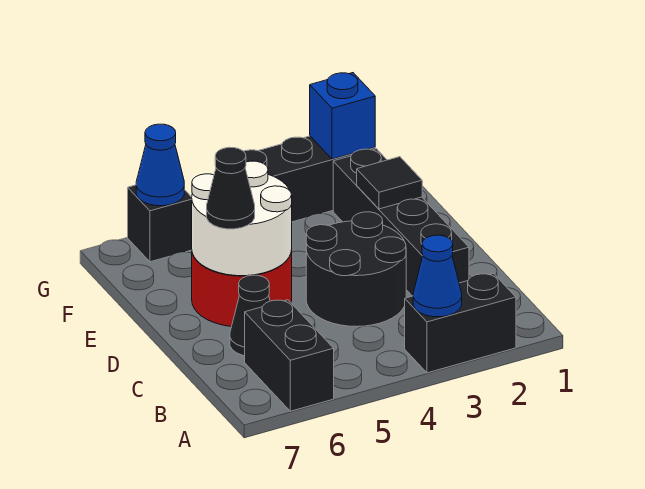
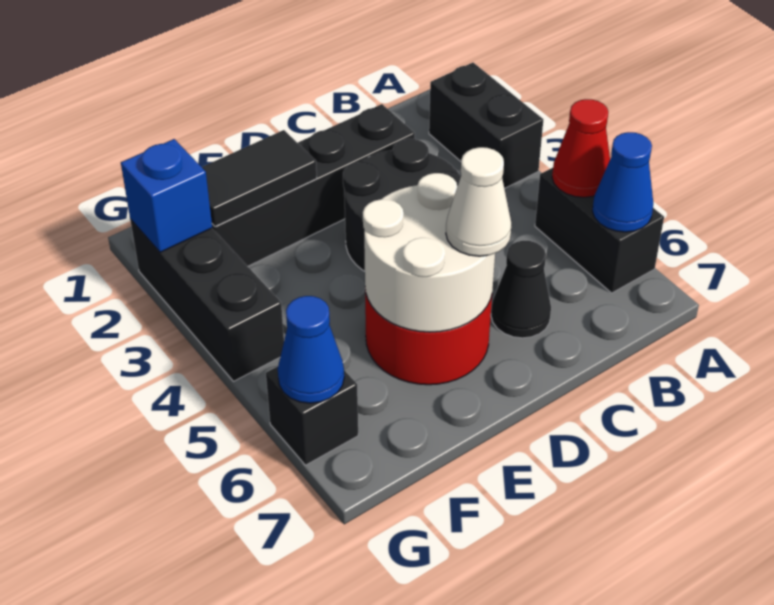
blue cone A3 level 2 -> blue cone A6 level 2
none -> red cone A5 level 2
black brick A6:B6 level 1 -> black brick A5:A6 level 1
black cone D6 level 3 -> white cone D6 level 3
black tile E2 level 2 -> black tile E2:F2 level 2

